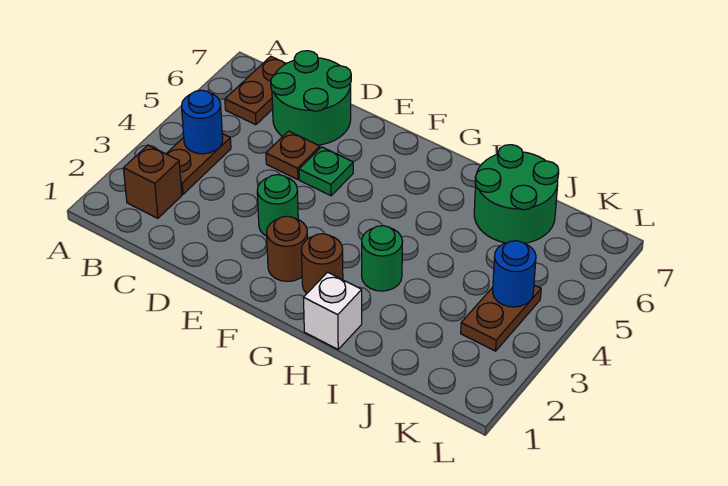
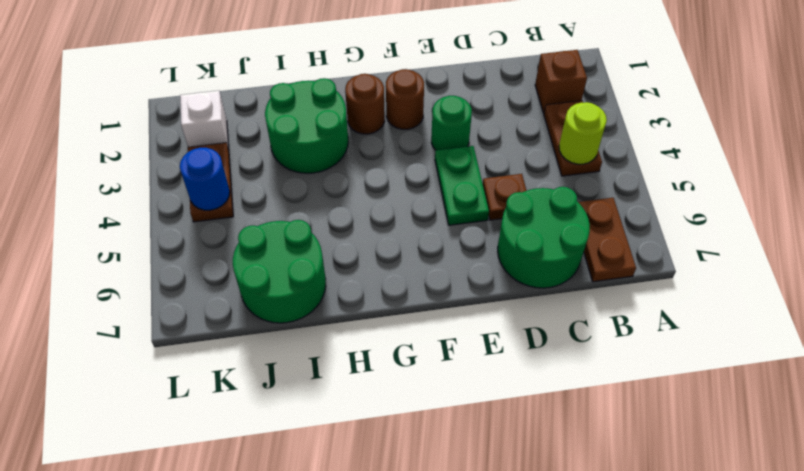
blue round brick B4 level 2 -> lime round brick B4 level 2
green plate E5 level 1 -> green plate E4:E5 level 1
white brick H1 level 1 -> white brick K2 level 1
green round brick H3 level 1 -> green round brick H2:I3 level 1

